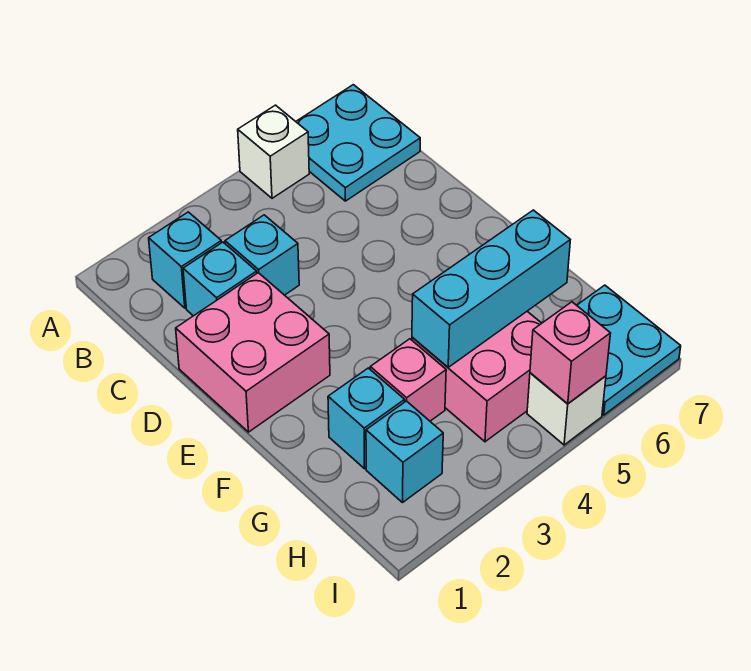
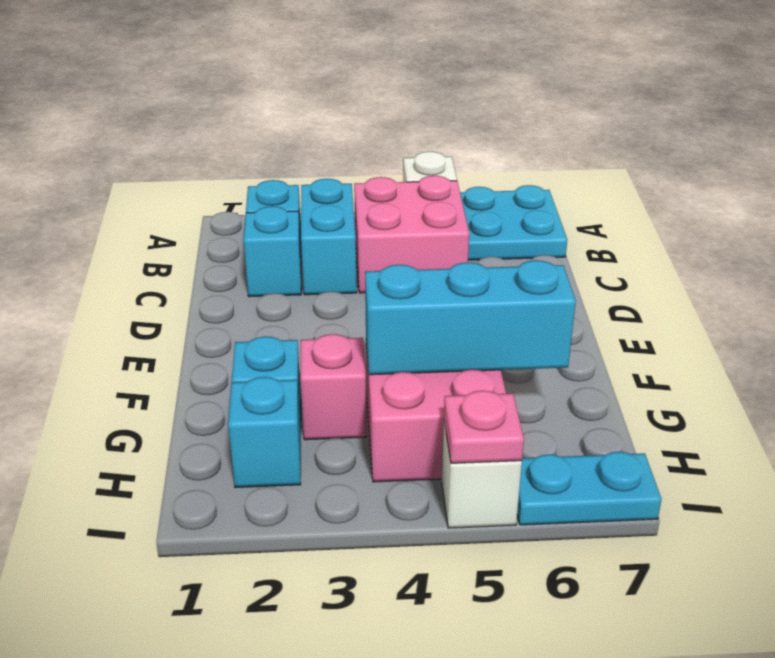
cyan brick C3 level 1 -> cyan brick B3:C3 level 1
pink brick D1:E2 level 1 -> pink brick B4:C5 level 1
cyan plate H6:I7 level 1 -> cyan plate I6:I7 level 1
pink brick I5 level 2 -> pink plate I5 level 2

